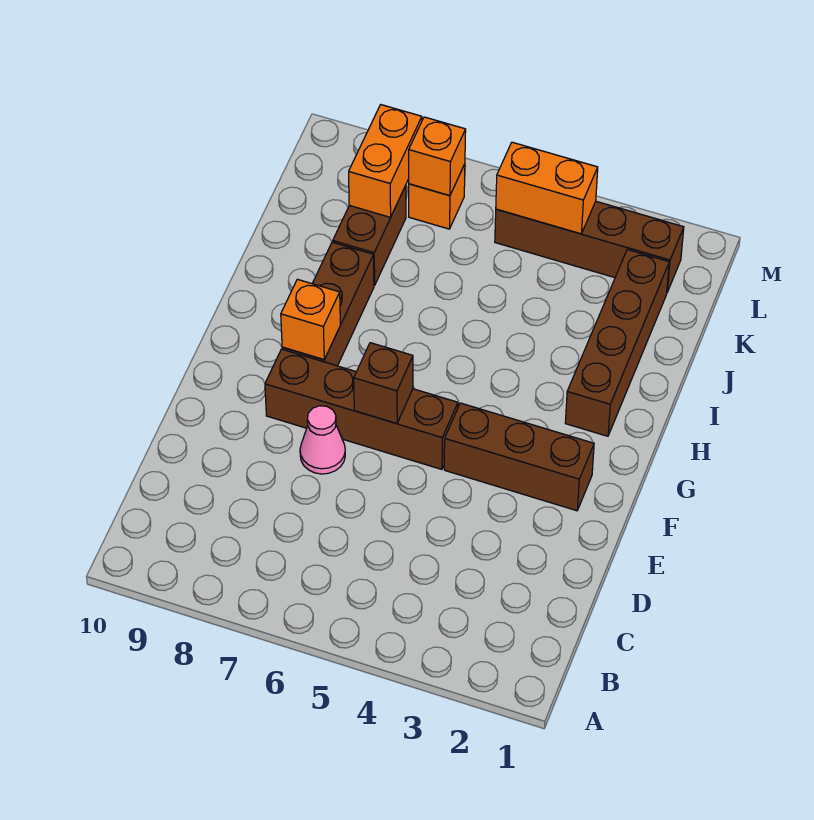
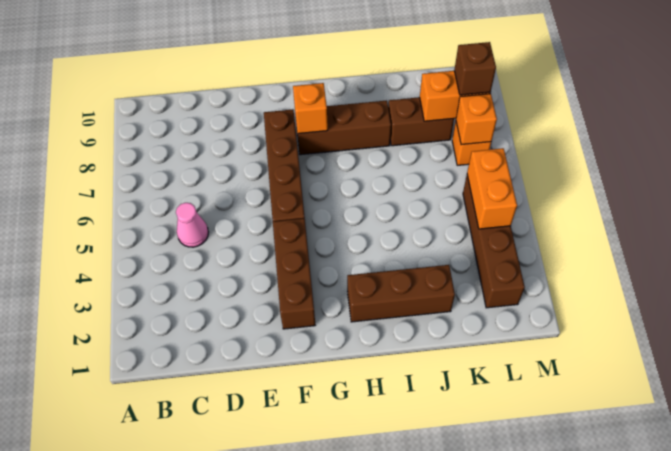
pink cone E7 level 1 -> pink cone C5 level 1
brown brick F6 level 2 -> brown brick L8 level 3
brown brick H2:K2 level 1 -> brown brick H2:J2 level 1

